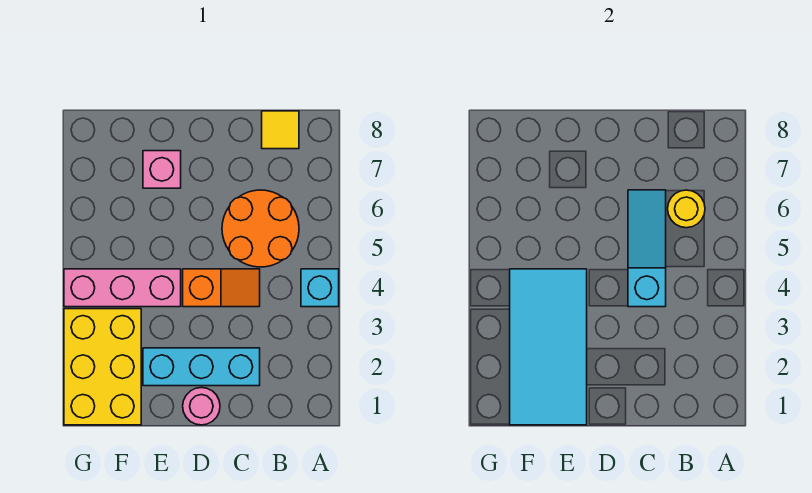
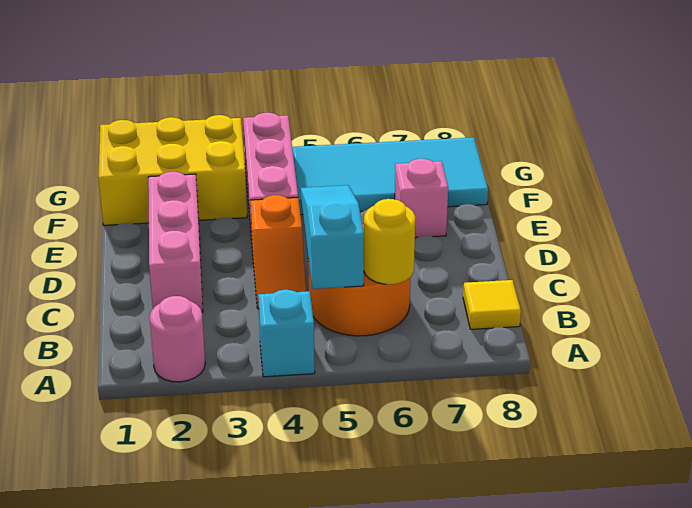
cyan brick C2:E2 level 1 -> pink brick C2:E2 level 1
cyan slope C4:C6 level 2 top 4 -> cyan slope B5:D5 level 2 top B
pink round brick D1 level 1 -> pink round brick A2 level 1
cyan tile E1:F4 level 2 -> cyan tile F5:G8 level 1

